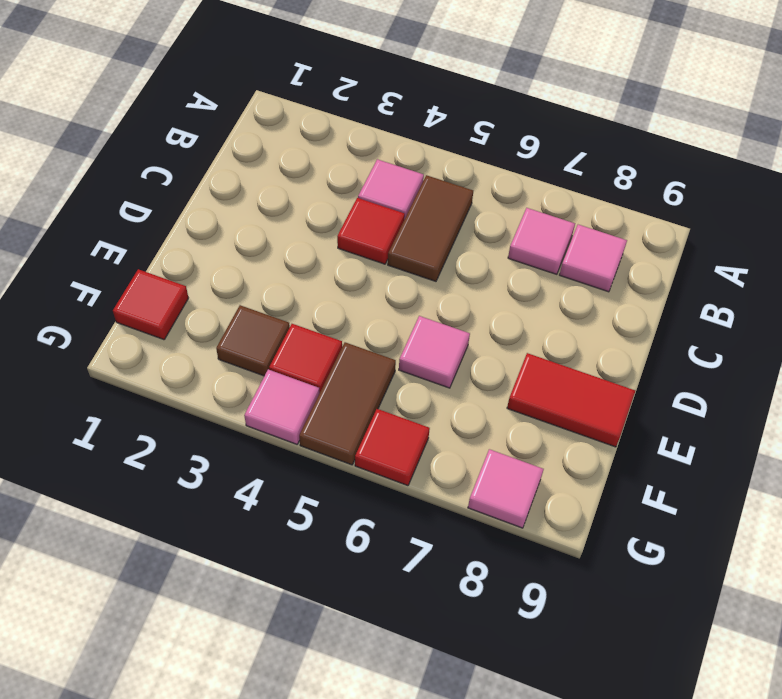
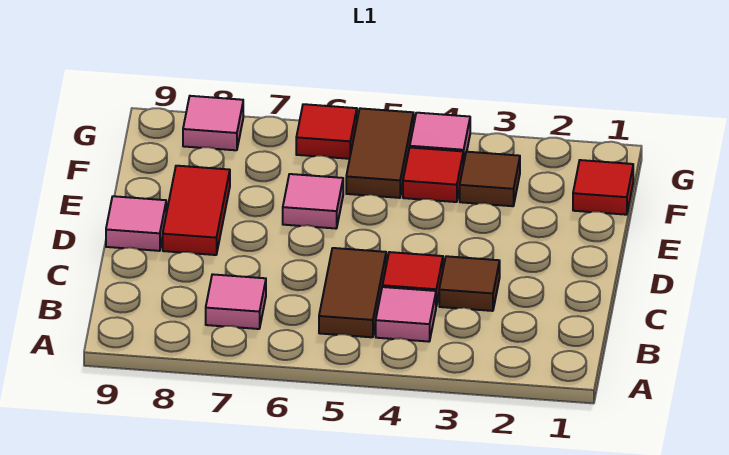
pink tile B8 level 1 -> pink tile D9 level 1
none -> brown tile C3 level 1
red tile E8:E9 level 1 -> red tile D8:E8 level 1

